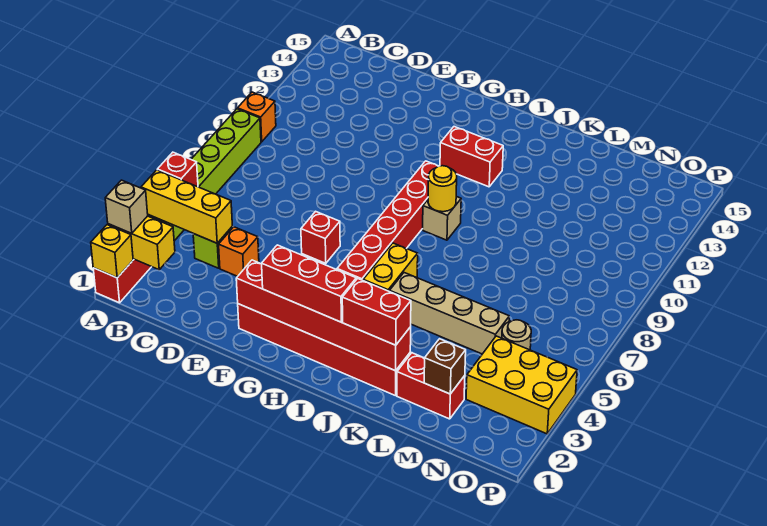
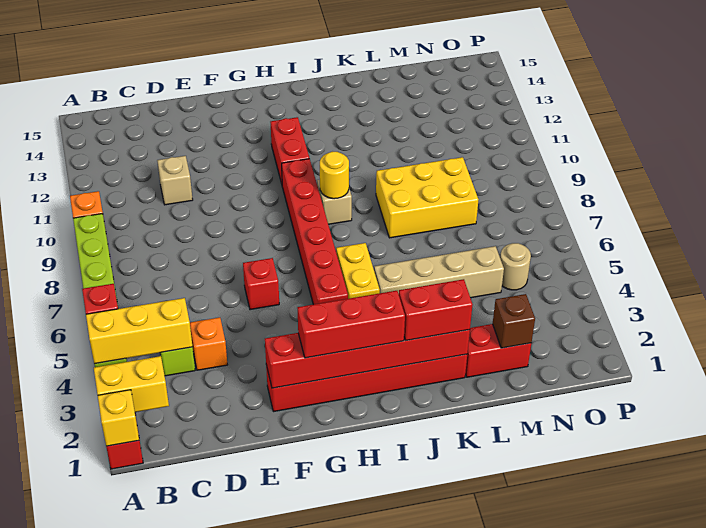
tan brick A2 level 3 -> tan brick D11 level 1
red brick H12:I12 level 1 -> red brick H11:H12 level 1
yellow brick N3:P4 level 1 -> yellow brick K8:M9 level 1

